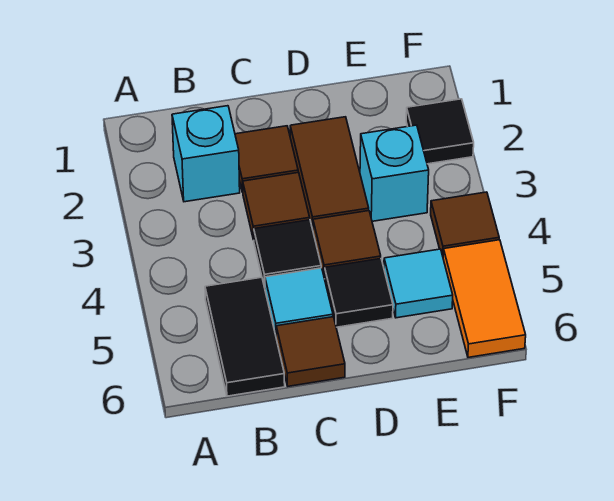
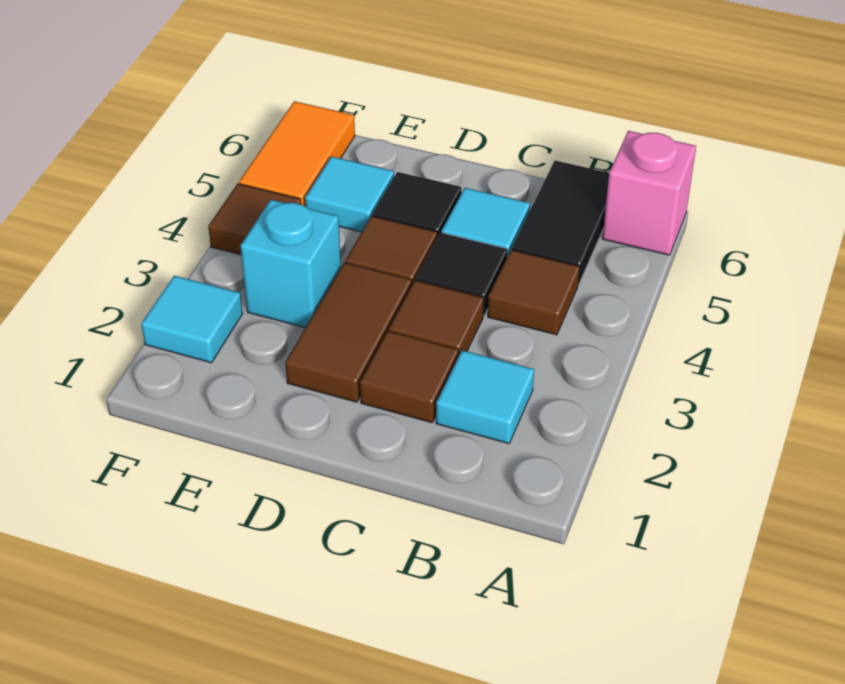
none -> pink brick A6 level 1
cyan brick B2 level 1 -> cyan tile B2 level 1
brown tile C6 level 1 -> brown tile B4 level 1
black tile F2 level 1 -> cyan tile F2 level 1

